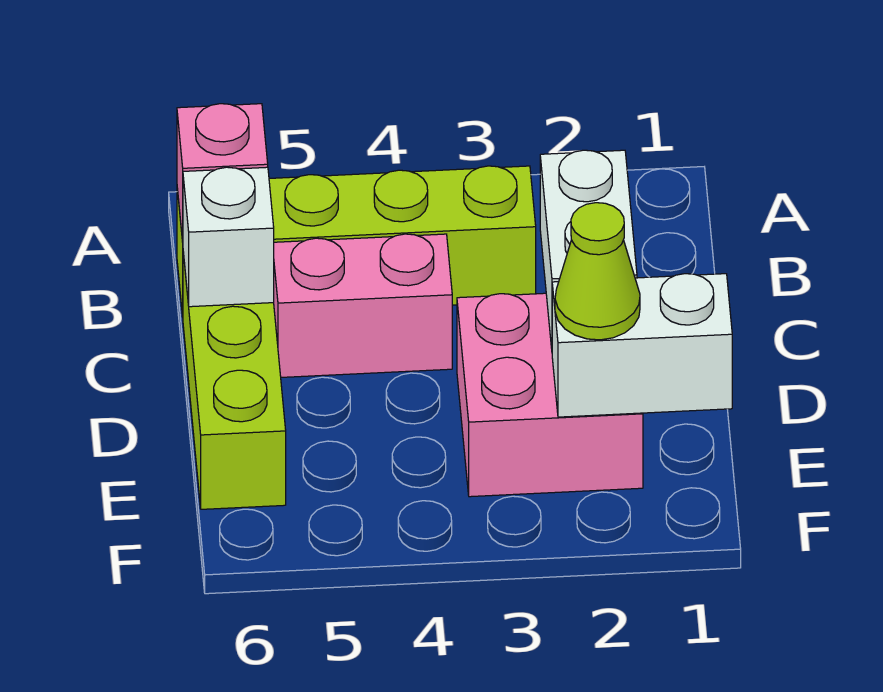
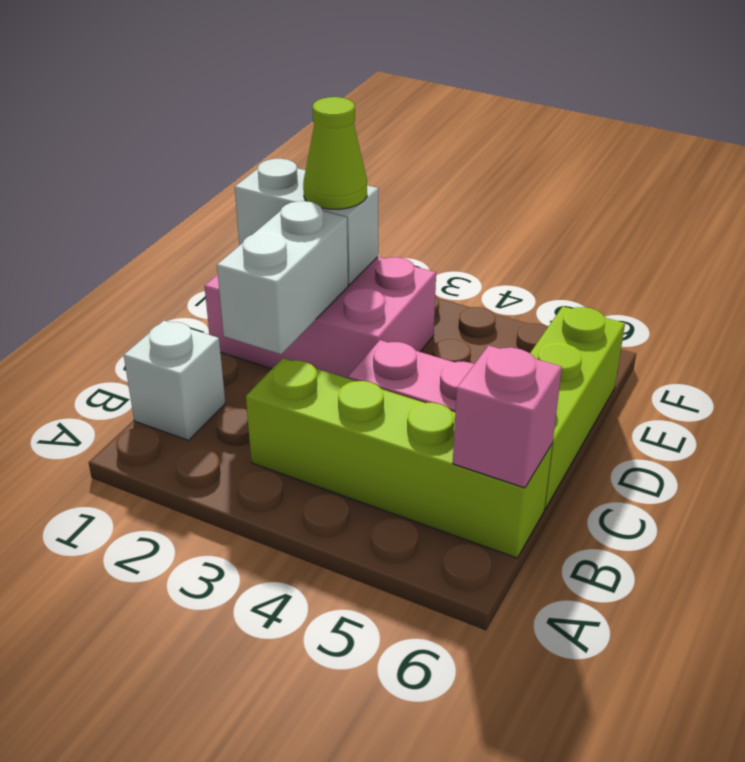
white brick C6 level 2 -> white brick B1 level 1
pink brick D2:E3 level 1 -> pink brick D1:E3 level 1

